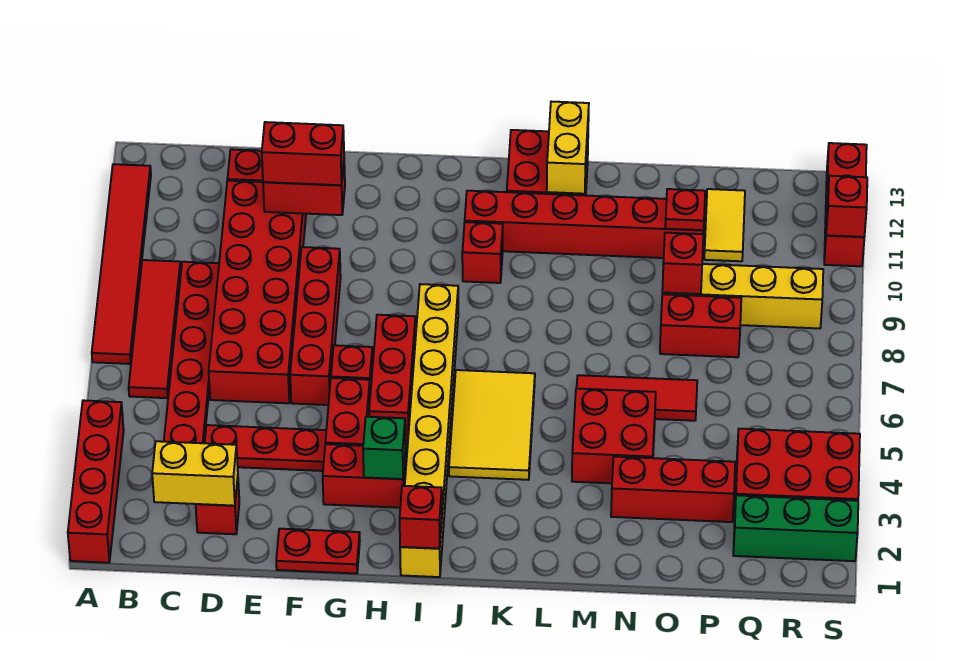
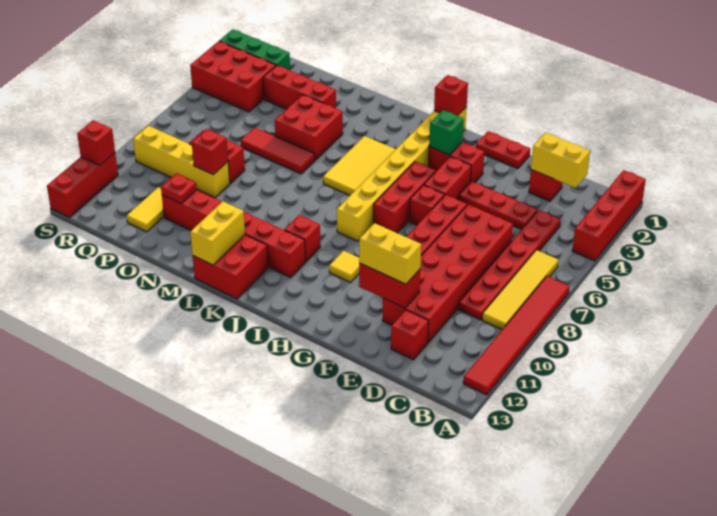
red tile B6:B9 level 1 -> yellow tile B6:B9 level 1
red brick E11:F11 level 3 -> yellow brick E11:F11 level 3
none -> yellow tile H10 level 1

